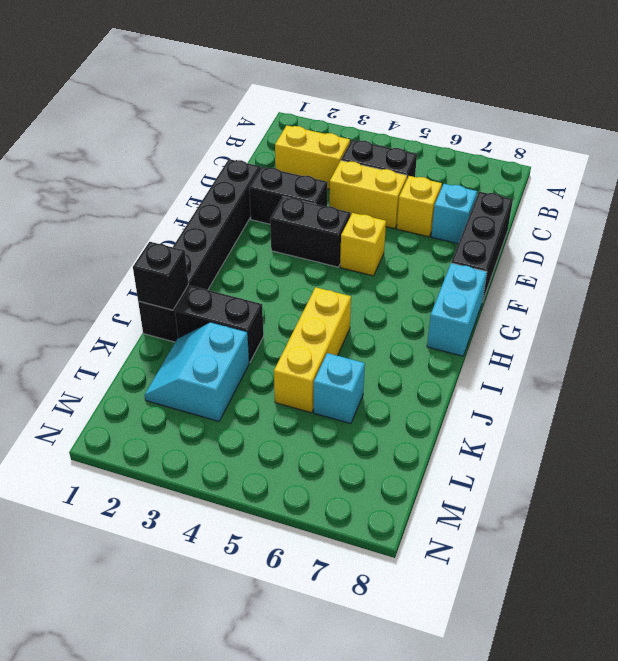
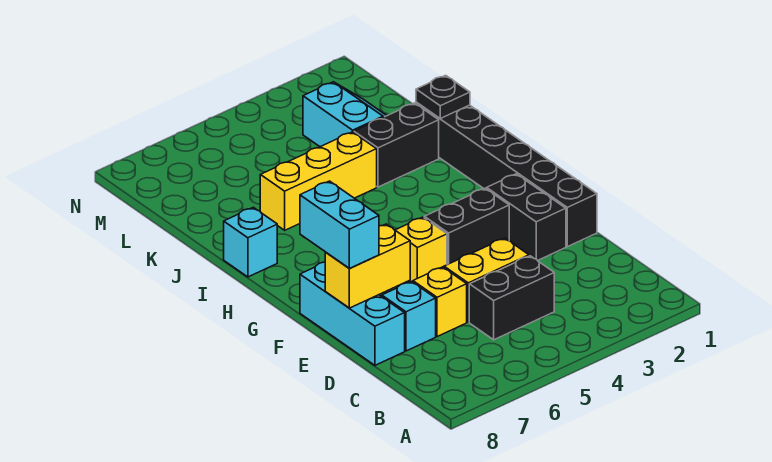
yellow brick C2:C3 level 1 -> yellow brick E7:E8 level 2
black brick D8:F8 level 1 -> cyan brick D8:F8 level 1
black brick E2:E3 level 1 -> black brick E2:F2 level 1
cyan brick G8:H8 level 1 -> cyan brick E8:F8 level 3
yellow brick I5:K5 level 1 -> yellow brick J4:J6 level 1
black brick J1 level 2 -> black plate J1 level 2
cyan brick K6 level 1 -> cyan brick I8 level 1

